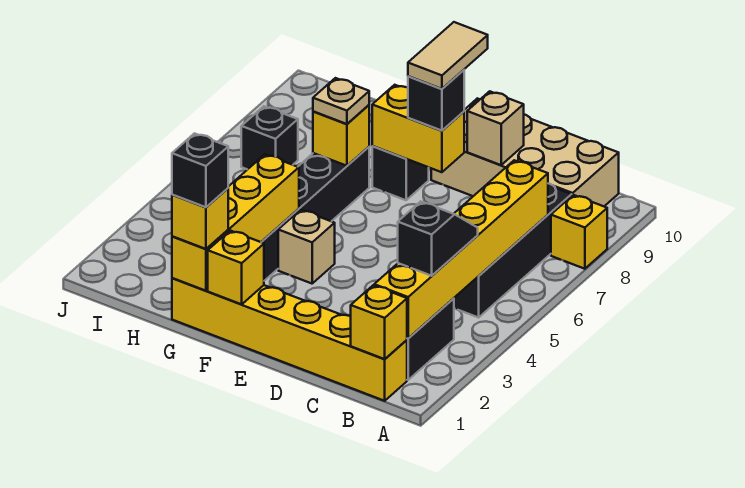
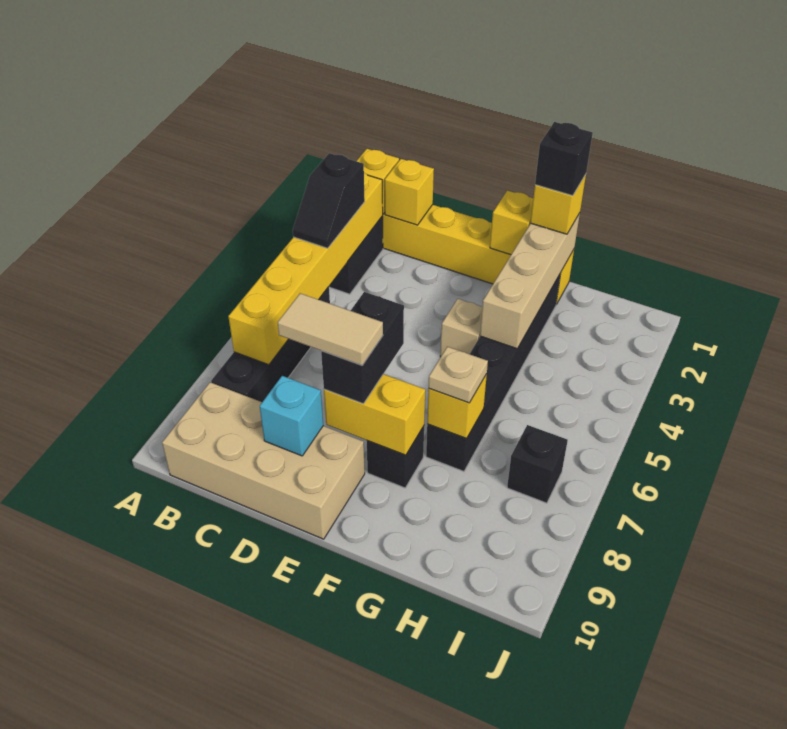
yellow brick A8 level 1 -> yellow brick C1 level 2
tan brick D9 level 2 -> cyan brick D9 level 2
black brick E8 level 3 -> black brick E7:E8 level 3
tan tile E8:E9 level 4 -> tan tile D8:E8 level 4
yellow brick G1:G4 level 2 -> tan brick G1:G4 level 2

